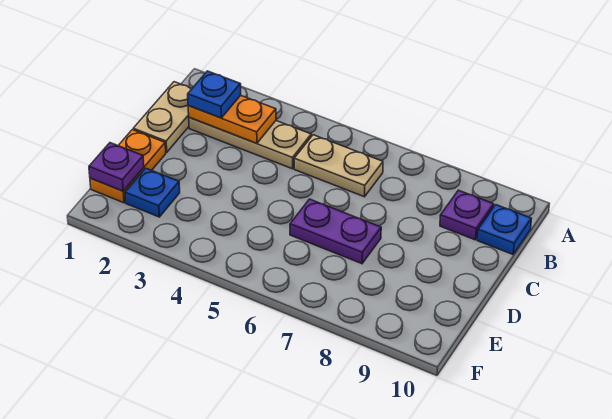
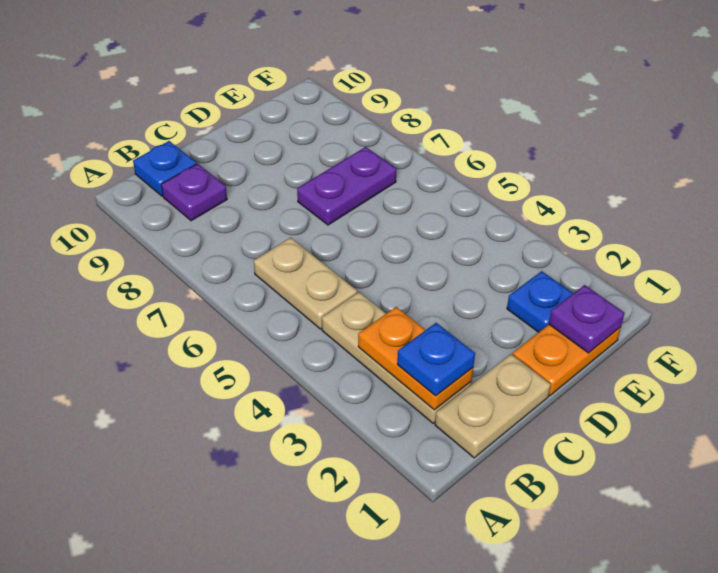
purple plate D6:D7 level 1 -> purple plate D7:E7 level 1

